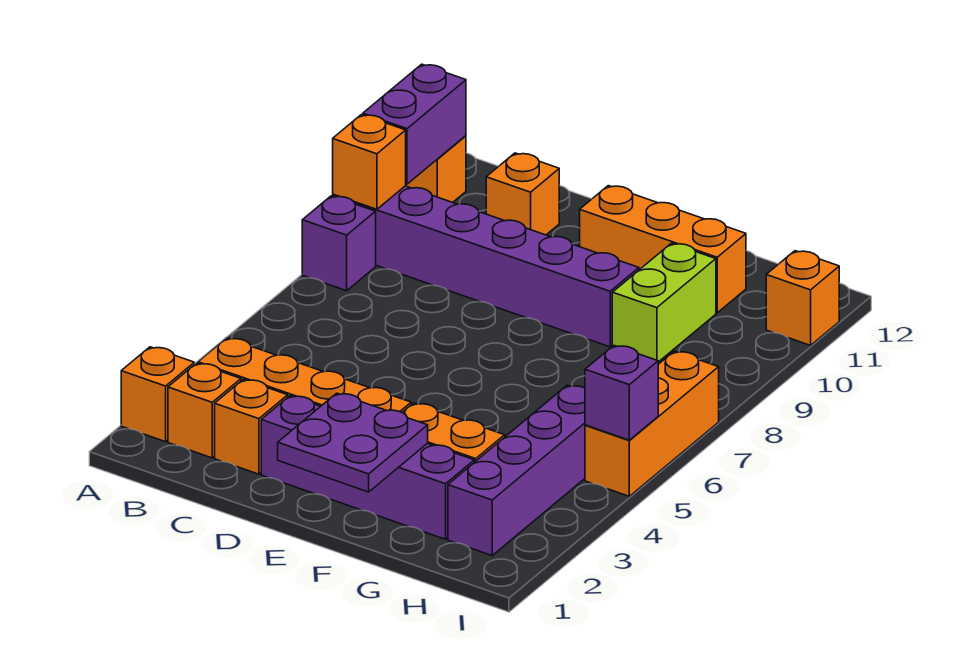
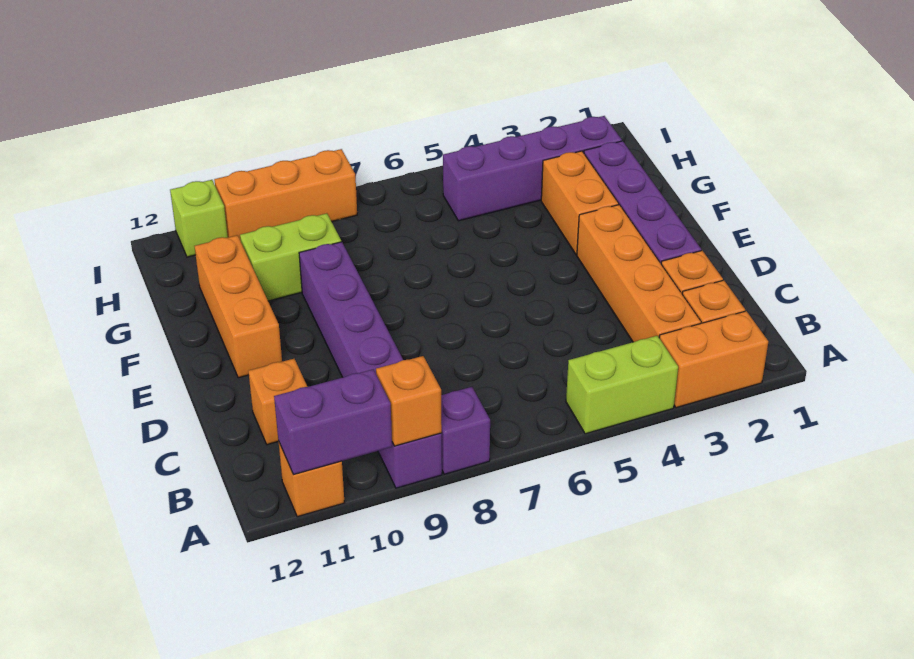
orange brick A2 level 1 -> orange brick A2:A3 level 1
none -> lime brick A4:A5 level 1
purple plate E1:F2 level 2 -> none
orange brick I5:I7 level 1 -> orange brick I8:I10 level 1
purple brick I5 level 2 -> none
orange brick I11 level 1 -> lime brick I11 level 1

